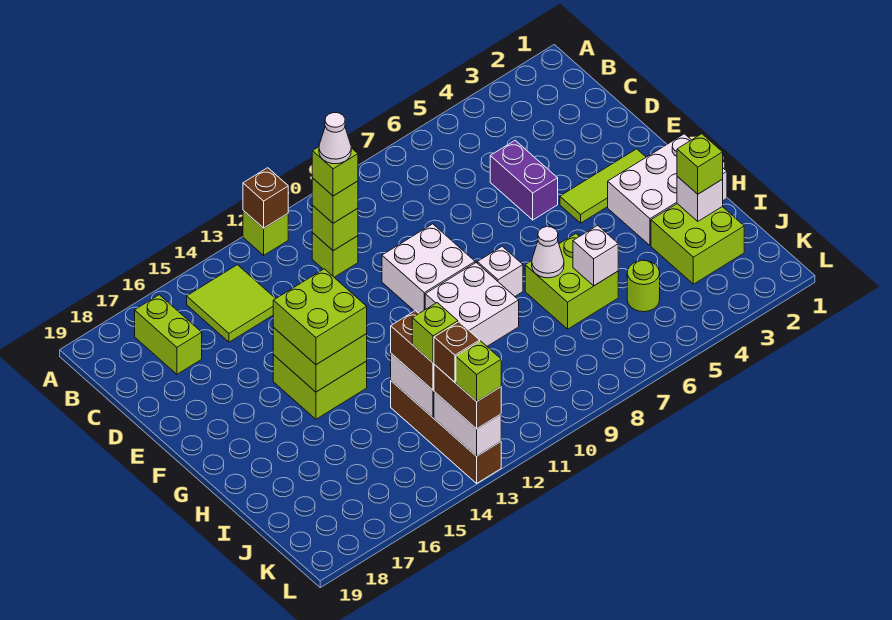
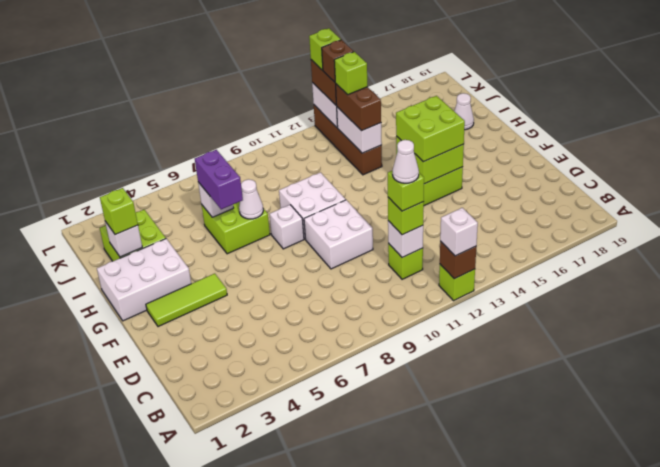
none -> white brick A12 level 3
lime tile B14:C15 level 1 -> none
lime brick B17:C17 level 1 -> none
lime brick C11 level 2 -> white brick C11 level 2
purple brick D5:E5 level 1 -> purple brick H6:I6 level 3
none -> white cone I18 level 1
lime round brick J5 level 1 -> none

